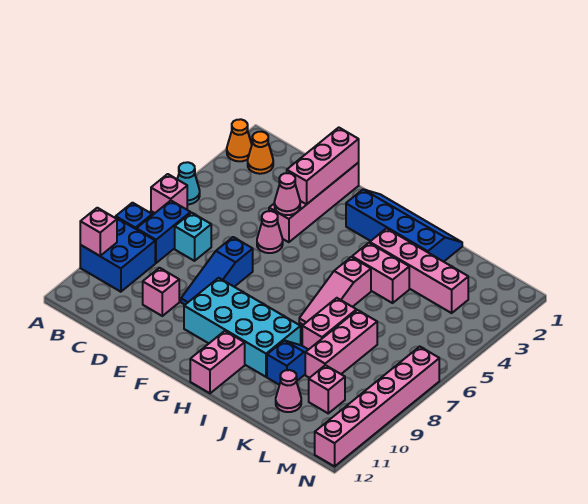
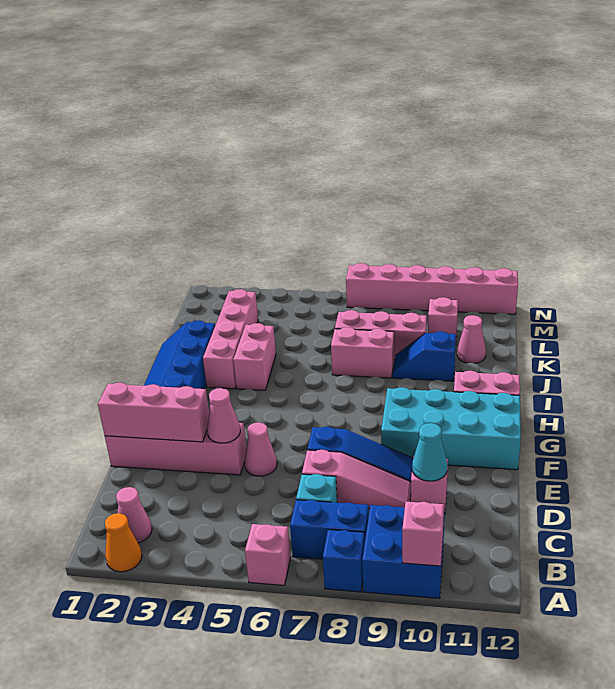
cyan cone A5 level 1 -> cyan cone D10 level 2
orange cone B2 level 1 -> pink cone B2 level 1
cyan brick F9:I10 level 1 -> cyan brick F9:G12 level 1
pink slope I5:I7 level 1 top 5 -> pink slope D7:D9 level 1 top 7

